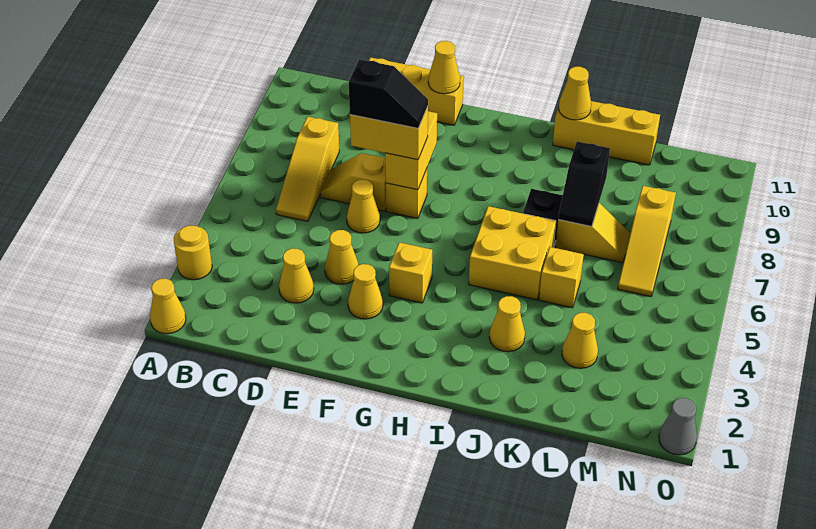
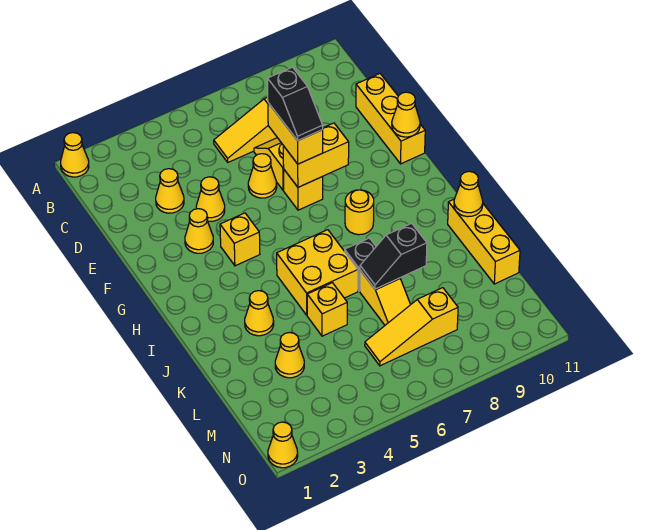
yellow round brick A3 level 1 -> yellow round brick H8 level 1
grey cone O1 level 1 -> yellow cone O1 level 1

